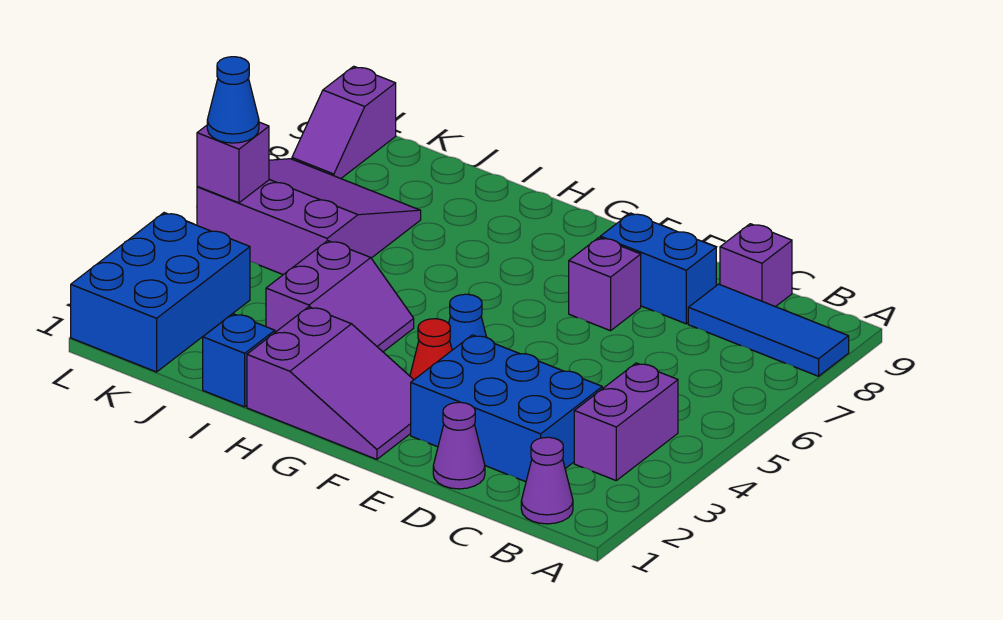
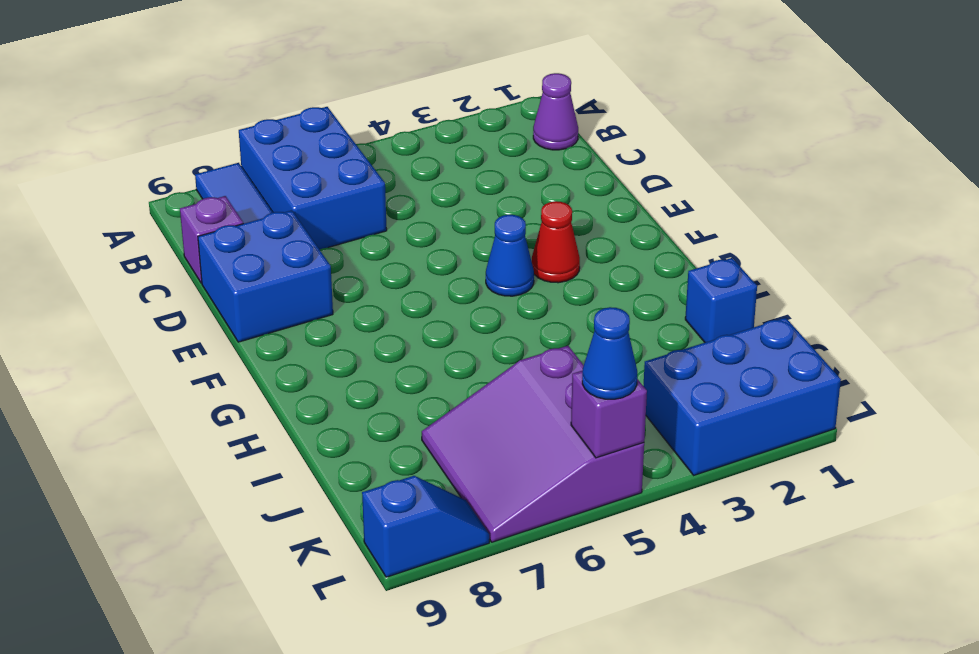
purple brick B3:B4 level 1 -> none
blue brick C2:E3 level 1 -> blue brick A6:C7 level 1
purple cone D1 level 1 -> none
blue brick D8:E8 level 1 -> blue brick D8:E9 level 1
purple brick E7 level 1 -> none
purple slope F1:H2 level 1 top H -> none
purple slope H3:I4 level 1 top I -> none
purple slope L8:L9 level 1 top 9 -> blue slope L8:L9 level 1 top 9

